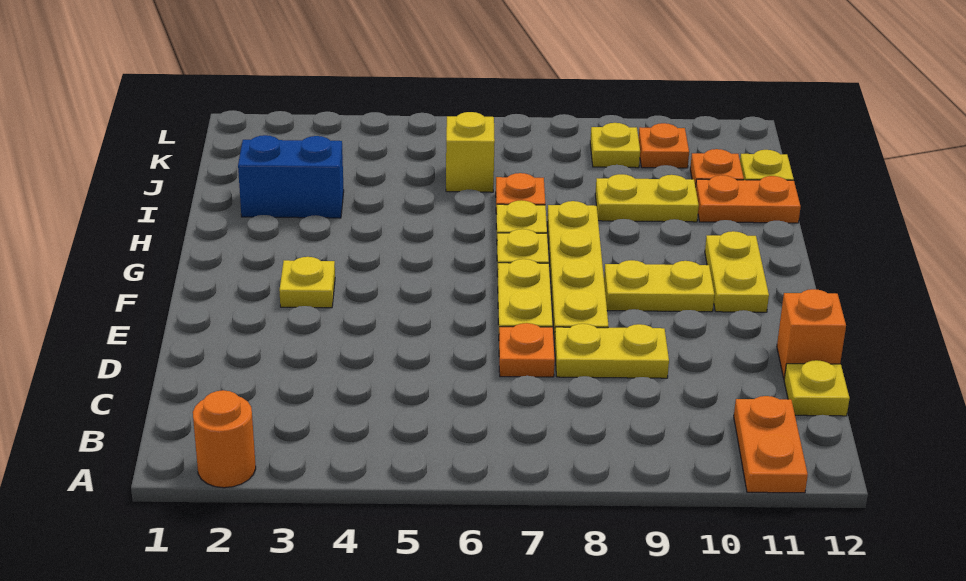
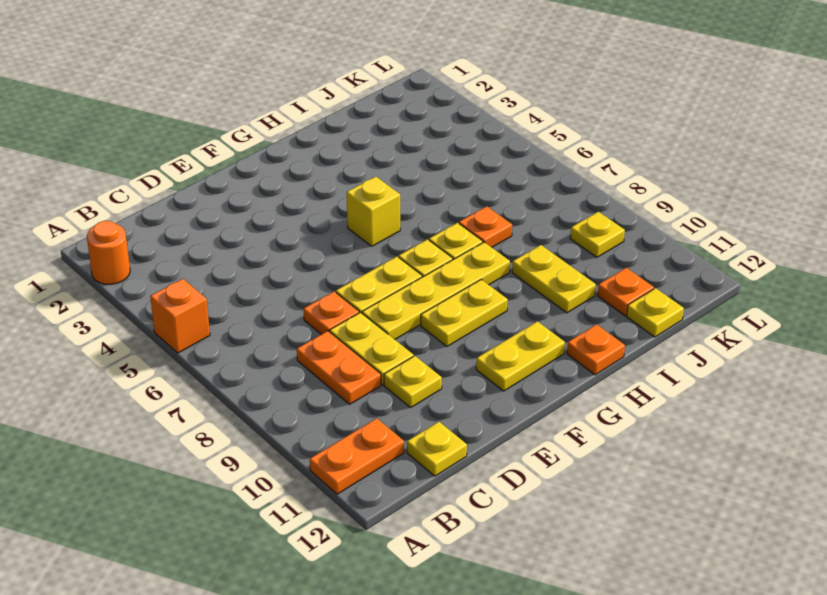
orange brick D12 level 1 -> orange brick A5 level 1
yellow plate F3 level 1 -> yellow plate D10 level 1
yellow plate F9:F10 level 1 -> yellow plate F9:G9 level 1
blue brick I2:I3 level 1 -> none
orange plate I11:I12 level 1 -> orange plate C8:C9 level 1
yellow brick J6 level 1 -> yellow brick G5 level 1
orange plate K10 level 1 -> orange plate H12 level 1

